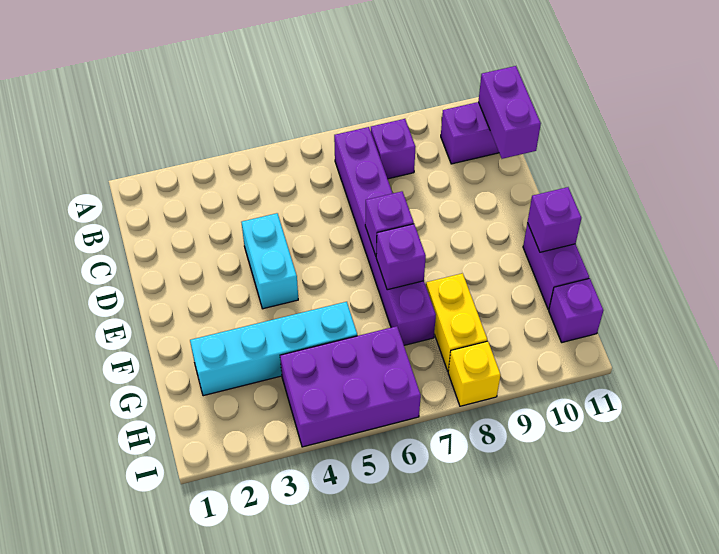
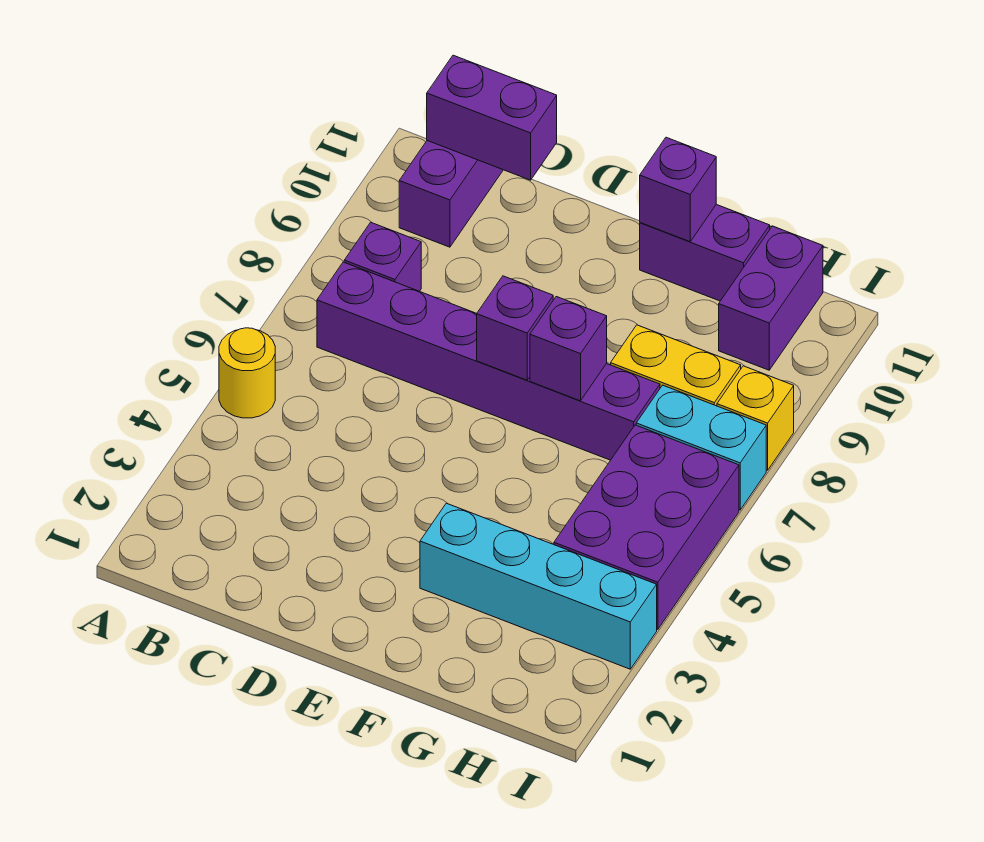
none -> yellow round brick A5 level 1
cyan brick D4:E4 level 1 -> cyan brick H7:I7 level 1
cyan brick G2:G5 level 1 -> cyan brick F3:I3 level 1
purple brick H11 level 1 -> purple brick H10:H11 level 1

